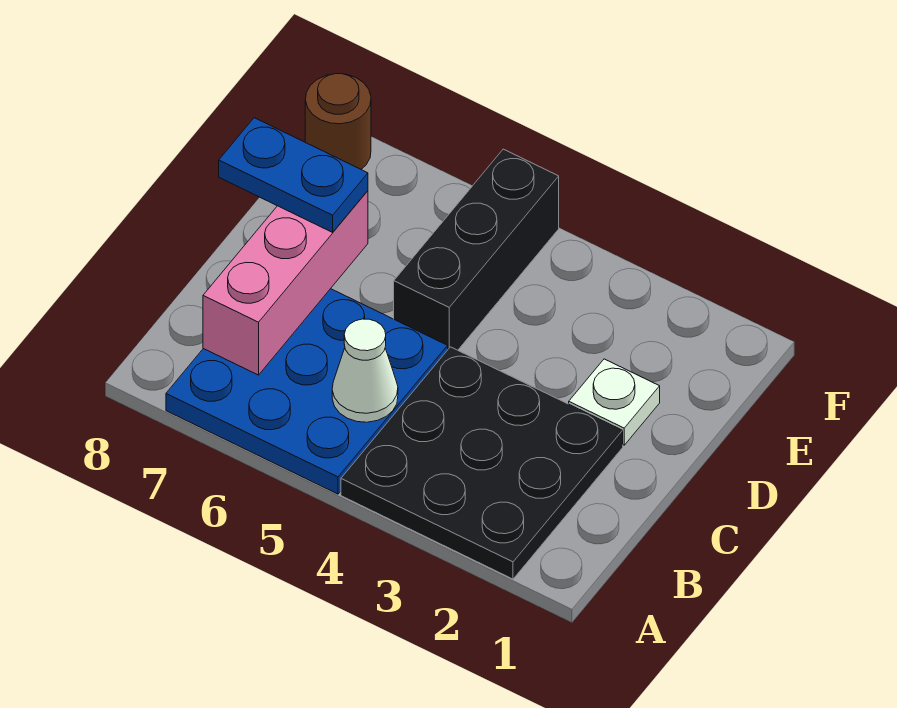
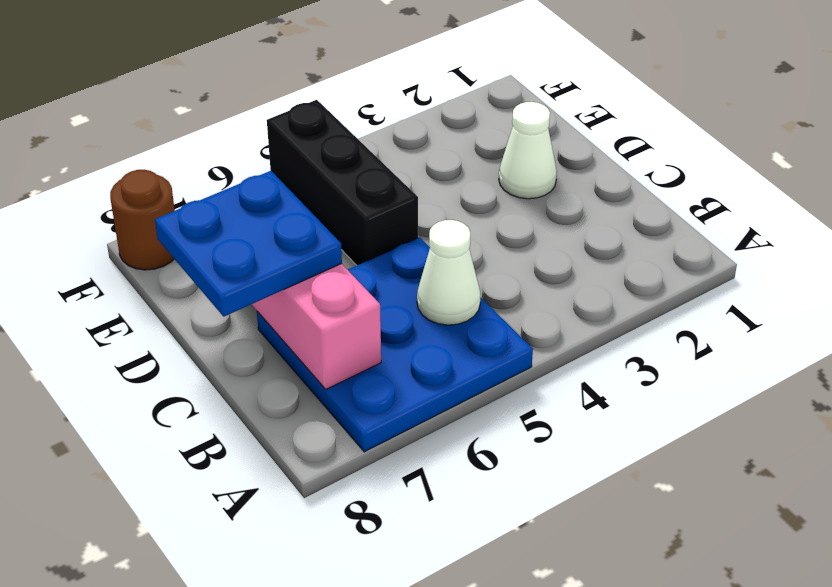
black plate A2:C4 level 1 -> none
white plate D2 level 1 -> white cone D2 level 1
blue plate D7:D8 level 3 -> blue plate C7:D8 level 3

